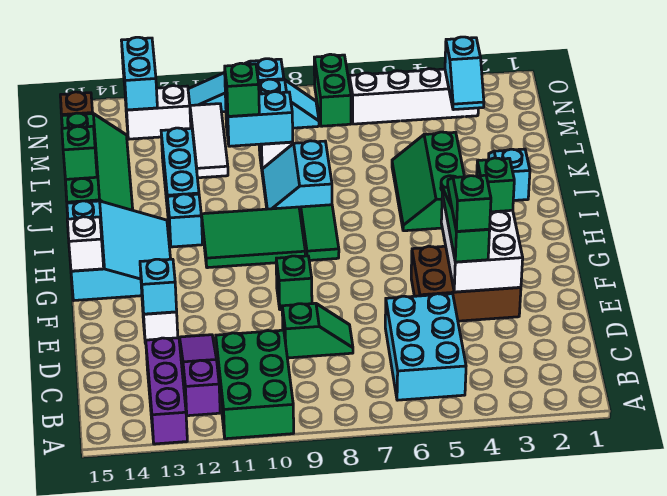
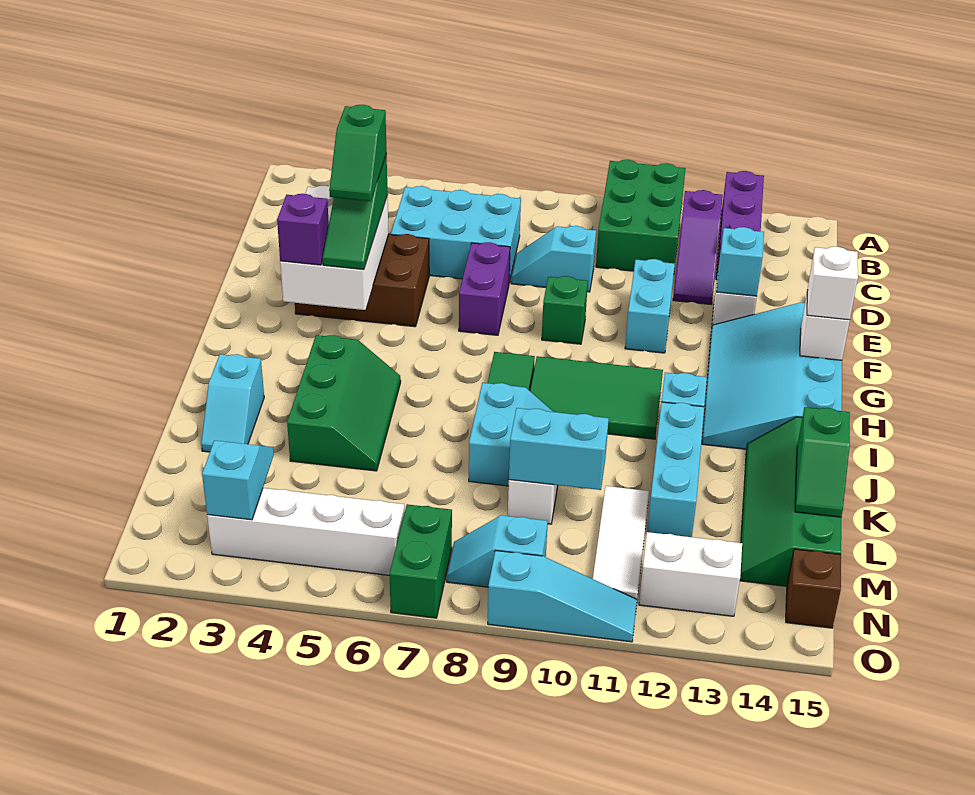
cyan brick B5:D6 level 1 -> cyan brick C5:D7 level 1
green slope D8:D9 level 1 top 9 -> cyan slope D8:D9 level 1 top 9
none -> purple brick E7:F7 level 1
green brick G3 level 3 -> purple brick G3 level 3
cyan slope G13:I15 level 1 top 15 -> cyan slope F13:I15 level 1 top 15
none -> white brick G15 level 3
green brick L10 level 3 -> none
cyan brick N13:O13 level 2 -> cyan brick E11:F11 level 1

